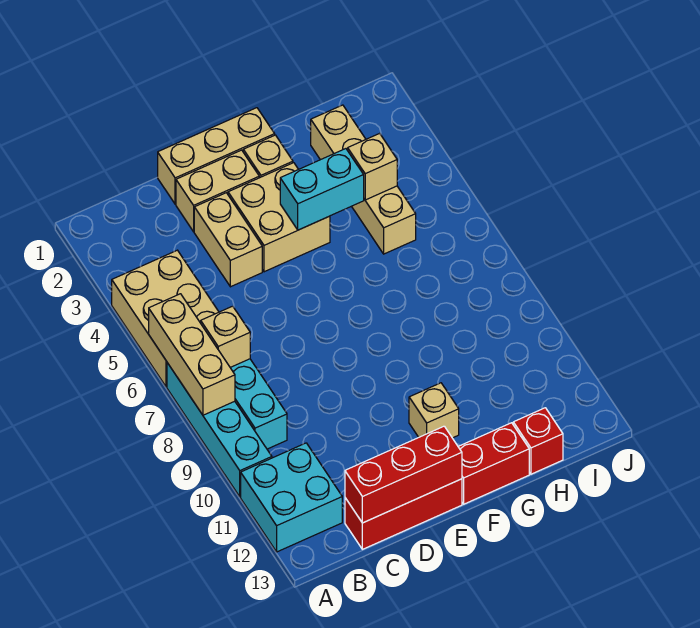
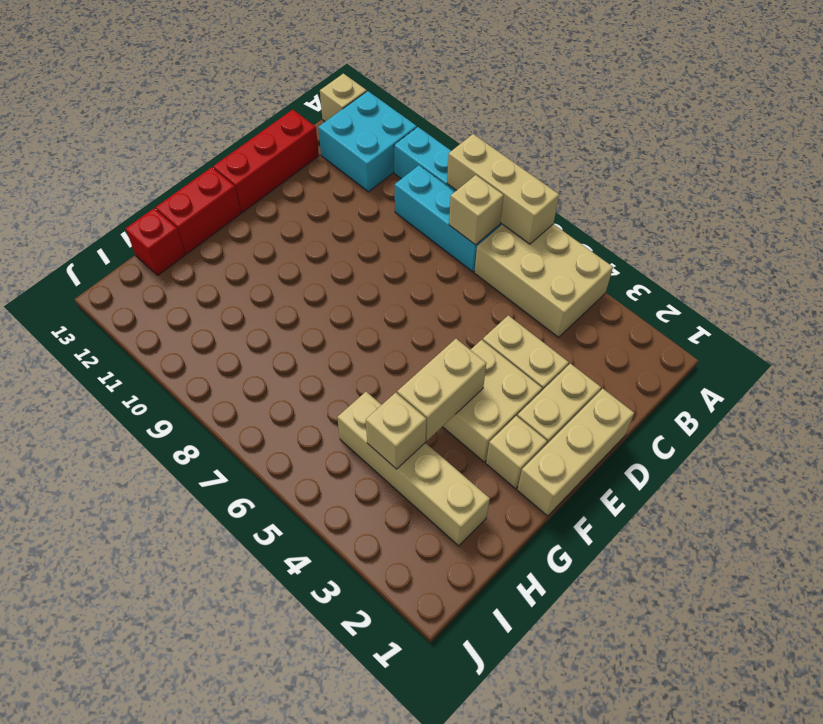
red brick C13:E13 level 2 -> none
cyan brick F4:G4 level 2 -> tan brick F4:G4 level 2
tan brick F11 level 1 -> tan brick A13 level 1

